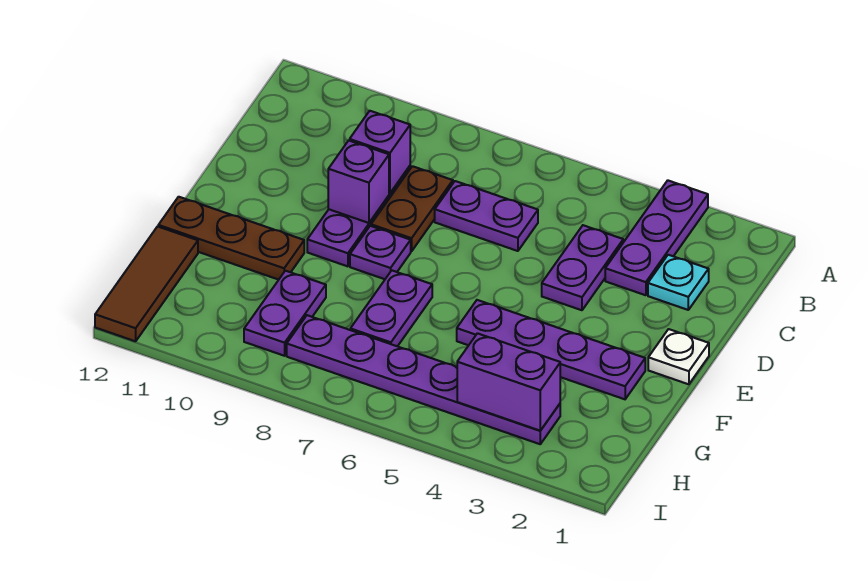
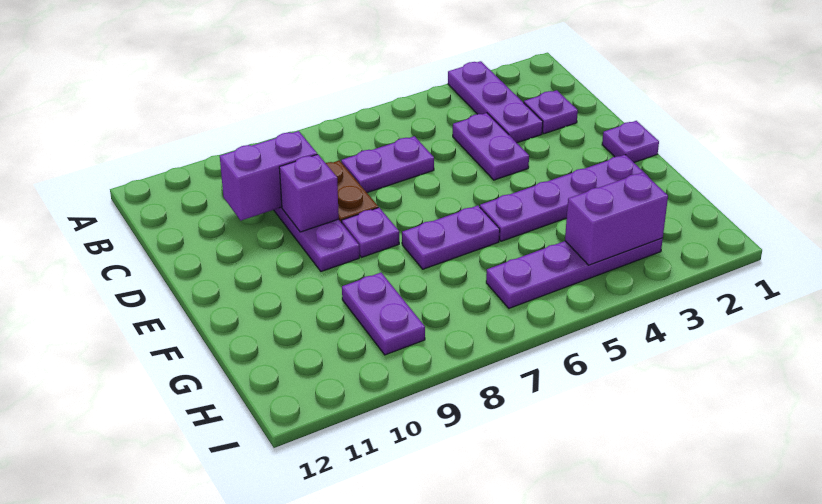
cyan plate C2 level 1 -> purple plate C2 level 1
purple brick C9 level 2 -> purple brick C9:C10 level 2
white plate E1 level 1 -> purple plate E1 level 1
purple plate F7:G7 level 1 -> purple plate F6:F7 level 1
brown plate F10:F12 level 1 -> none
brown tile G12:I12 level 1 -> none
purple plate H3:H8 level 1 -> purple plate H3:H6 level 1

